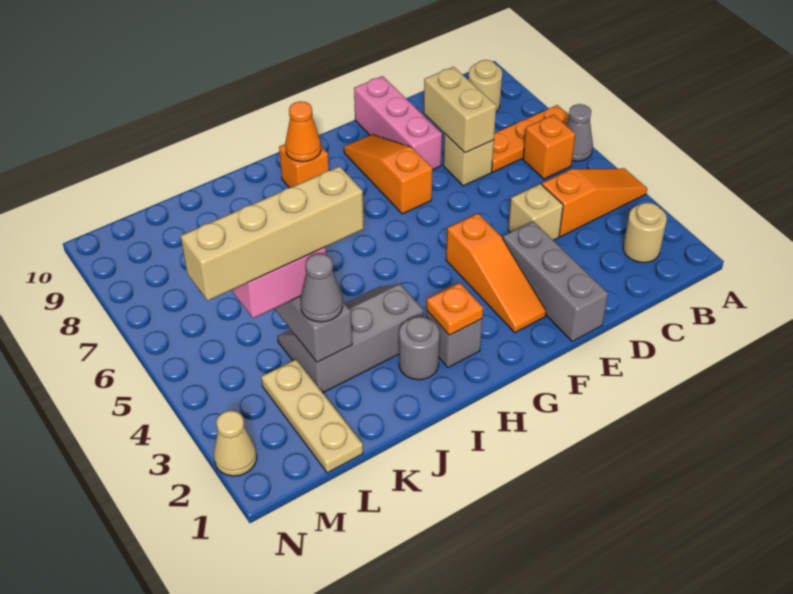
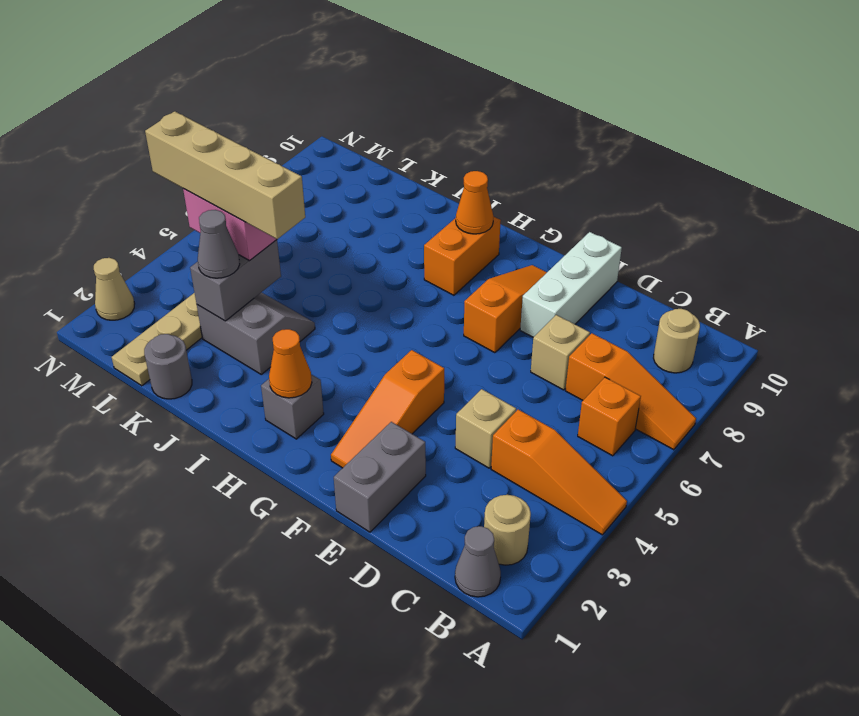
grey cone A6 level 1 -> grey cone B1 level 1
orange plate A7:C7 level 1 -> orange slope A7:C7 level 1 top C
tan brick D7:D8 level 2 -> none
grey brick E1:E3 level 1 -> grey brick E1:E2 level 1
pink brick E8:E10 level 1 -> white brick E8:E10 level 1
orange plate H2 level 2 -> orange cone H2 level 2
orange brick H9 level 1 -> orange brick H8:H9 level 1
grey round brick I2 level 1 -> grey round brick K1 level 1
grey slope I3:K4 level 1 top 3 -> grey slope J3:K4 level 1 top 3

